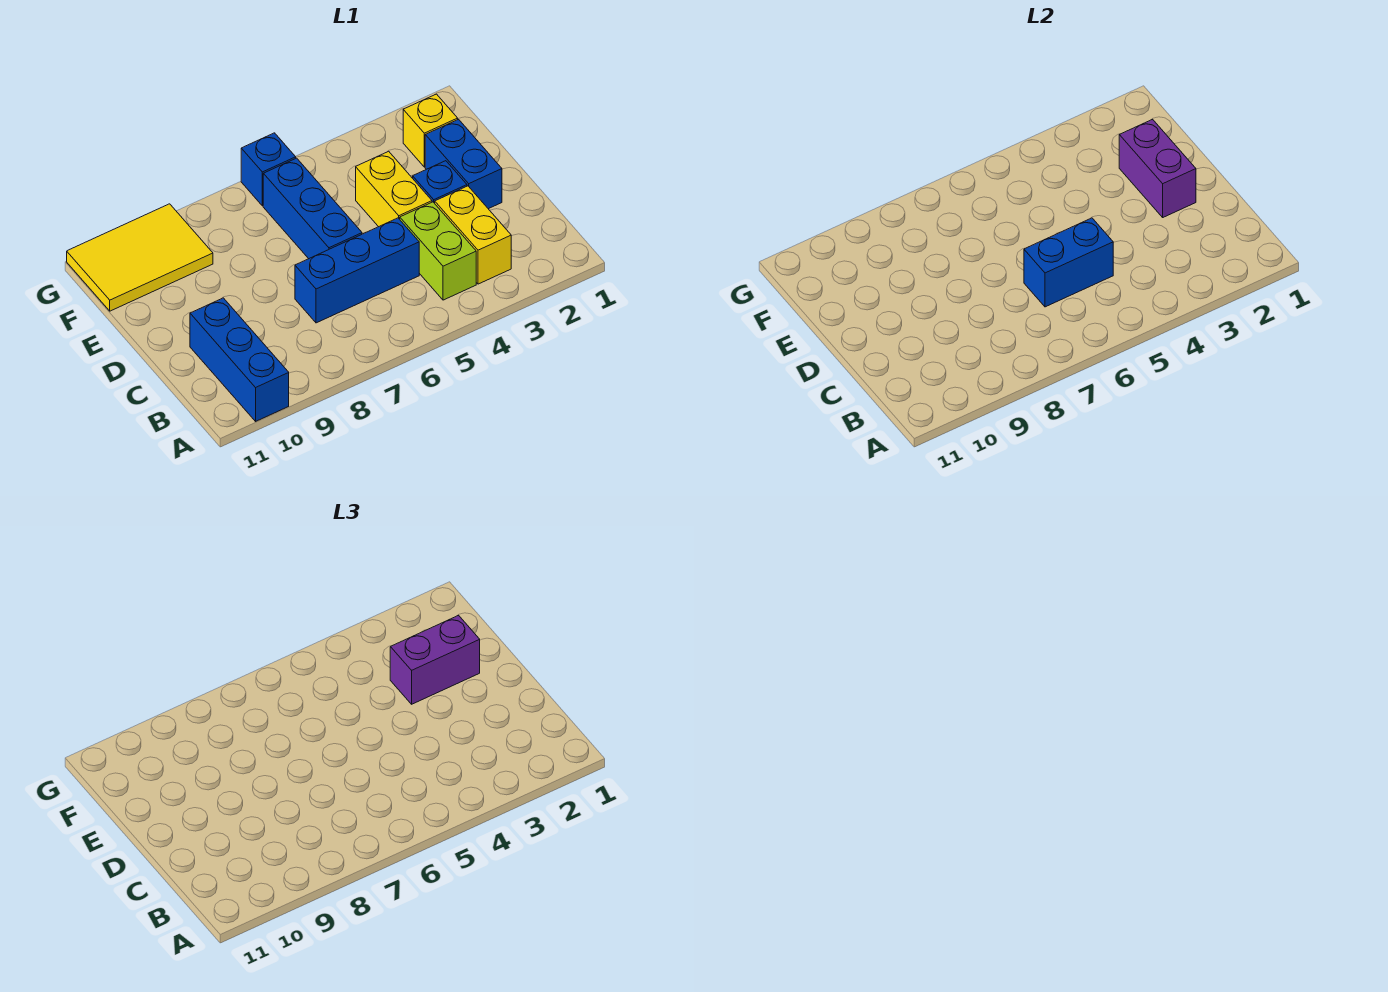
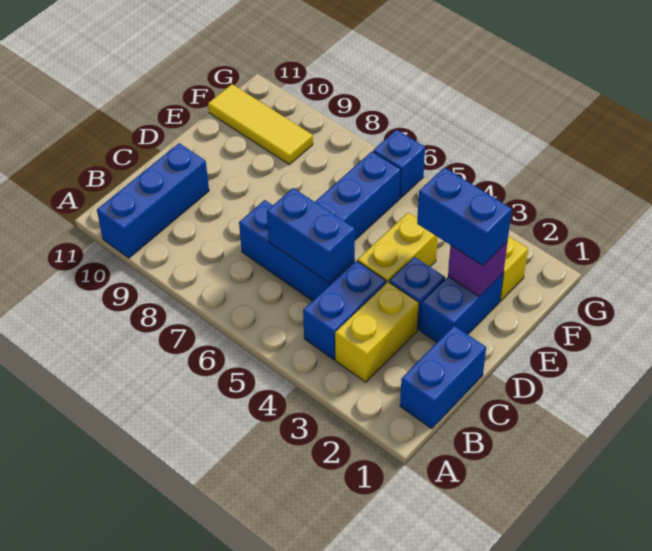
none -> blue brick B1:C1 level 1
lime brick B4:C4 level 1 -> blue brick B4:C4 level 1
purple brick D2:E2 level 2 -> purple brick E2 level 2
purple brick E2:E3 level 3 -> blue brick E2:E3 level 3
yellow tile F9:G11 level 1 -> yellow tile F9:F11 level 1

